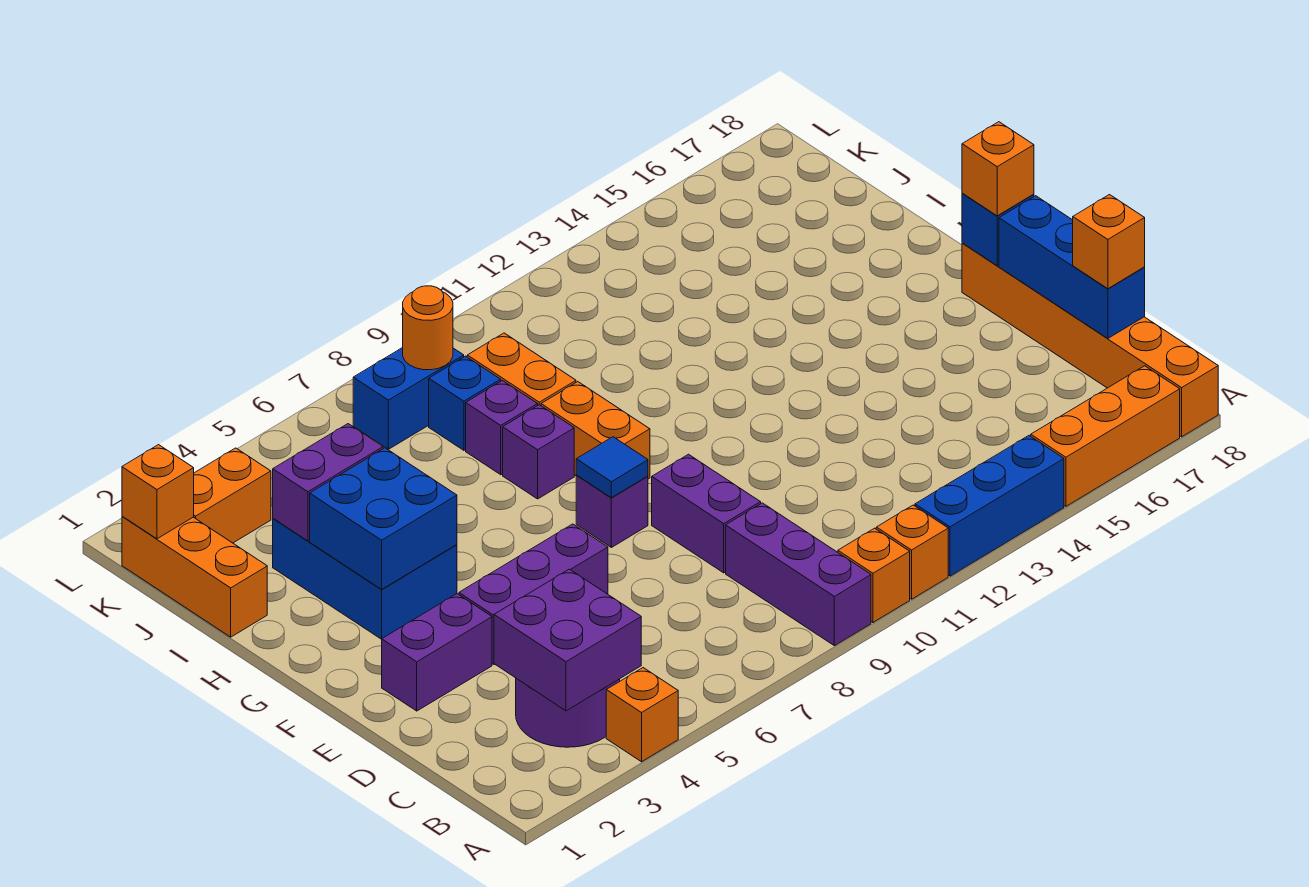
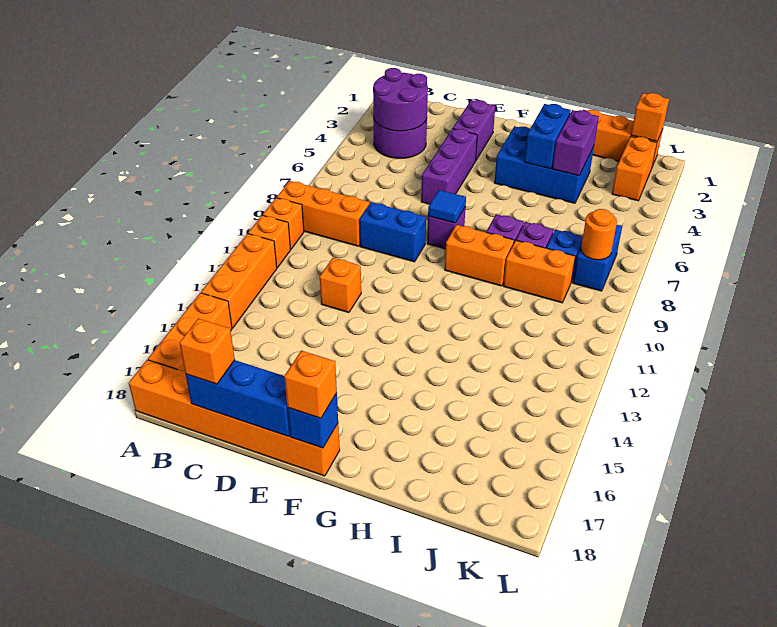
orange brick A4 level 1 -> orange brick D12 level 1
purple brick A9:C9 level 1 -> orange brick A9:C9 level 1
blue brick A12:A14 level 1 -> orange brick A12:A14 level 1
purple brick B3:C4 level 2 -> purple round brick B3:C4 level 2
purple brick D9:E9 level 1 -> blue brick D9:E9 level 1
blue brick G3:H4 level 2 -> blue brick H3:H4 level 2

